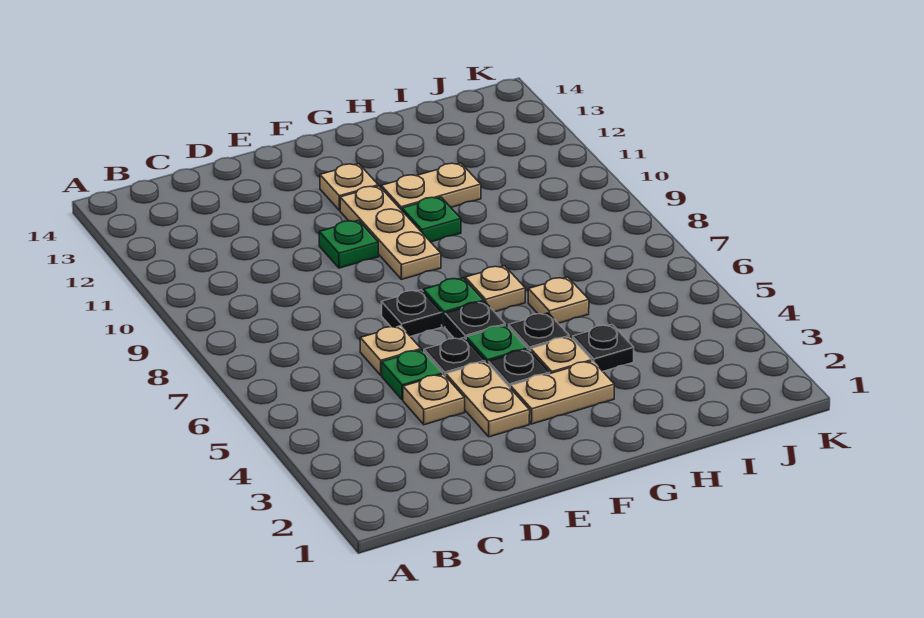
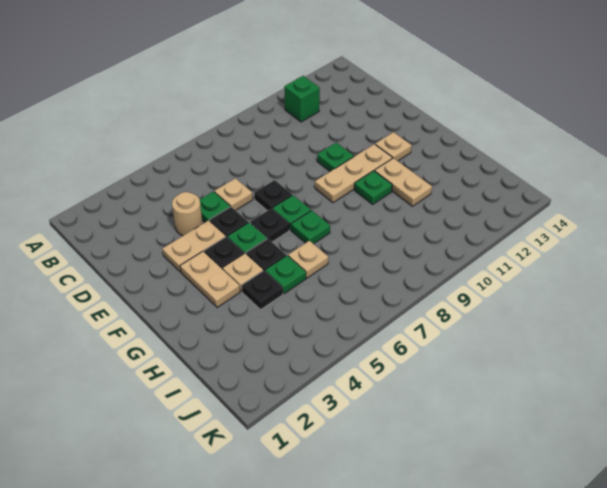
none -> green brick B11 level 1
tan plate D4 level 1 -> tan round brick D4 level 1
tan plate G7 level 1 -> green plate G7 level 1
none -> green plate H5 level 1

